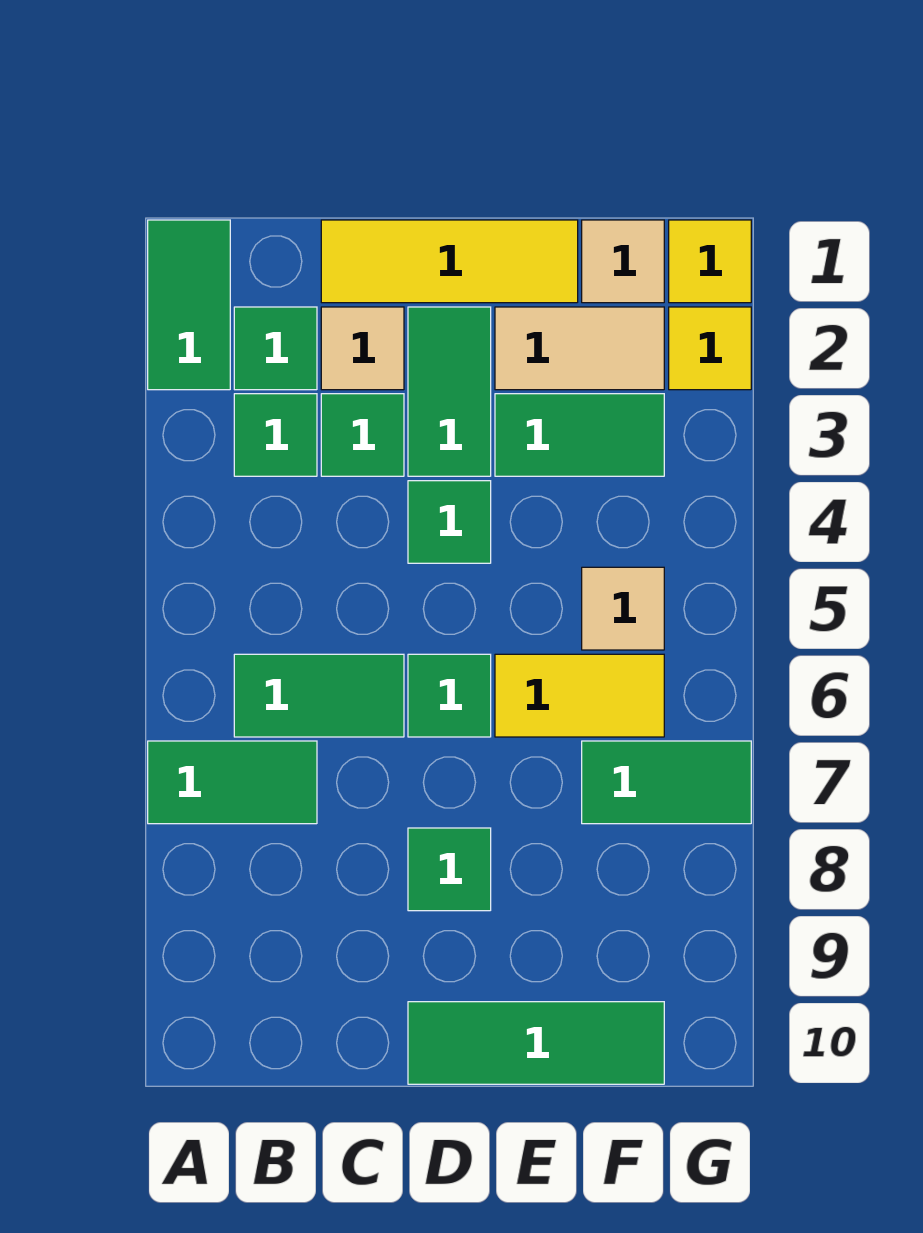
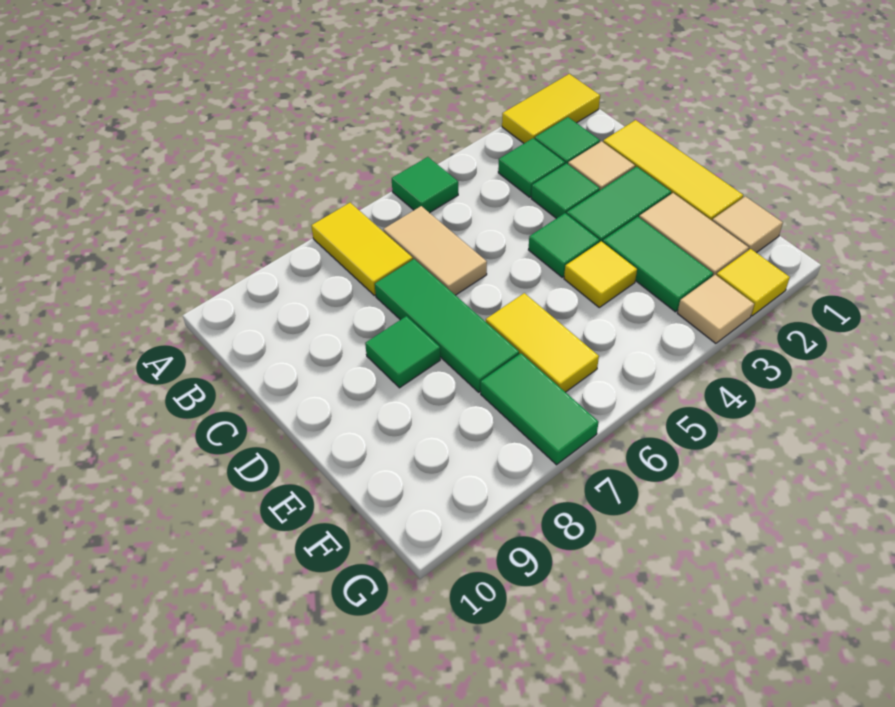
green tile A1:A2 level 1 -> yellow tile A1:A2 level 1
green tile A7:B7 level 1 -> yellow tile A7:B7 level 1
green tile B6:C6 level 1 -> tan tile B6:C6 level 1
green tile D6 level 1 -> green tile A5 level 1
green tile D10:F10 level 1 -> green tile C7:E7 level 1
tan tile F5 level 1 -> tan tile G3 level 1
yellow tile G1 level 1 -> yellow tile E4 level 1

